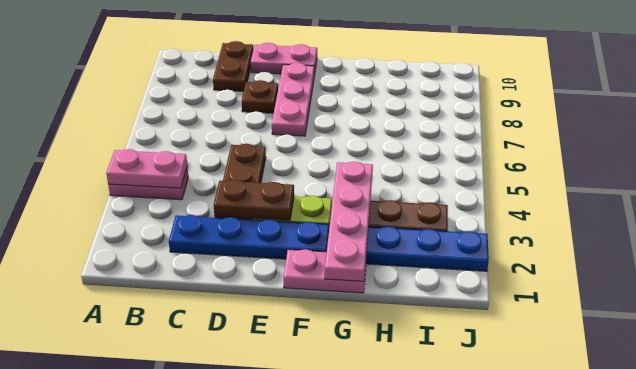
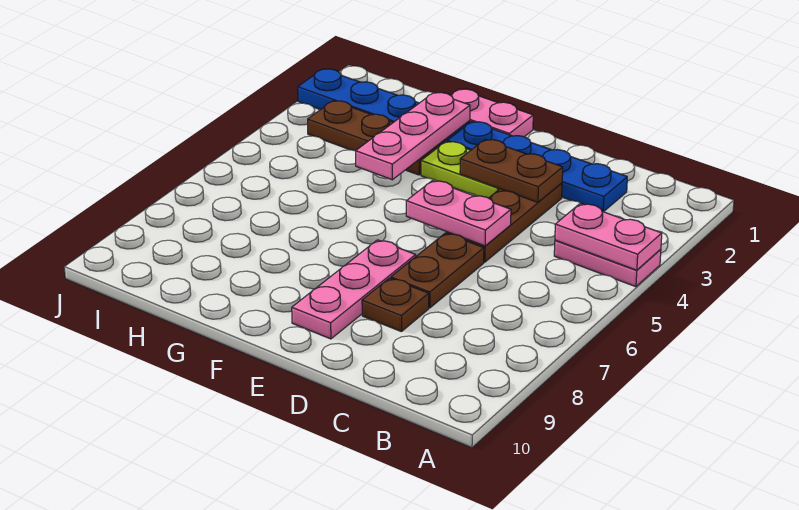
brown plate C9:C10 level 1 -> brown plate D6:D7 level 1
pink plate D10:E10 level 1 -> pink plate D5:E5 level 2
pink plate G1:G4 level 2 -> pink plate G2:G4 level 2

